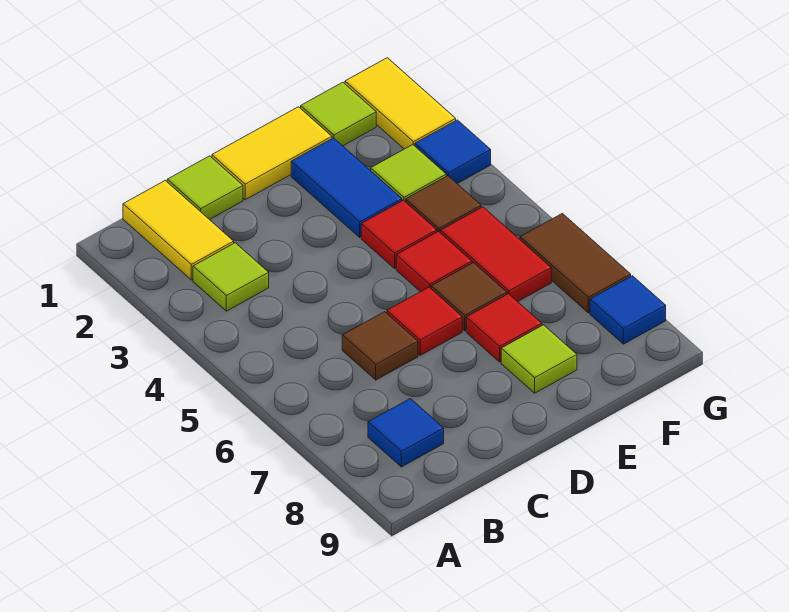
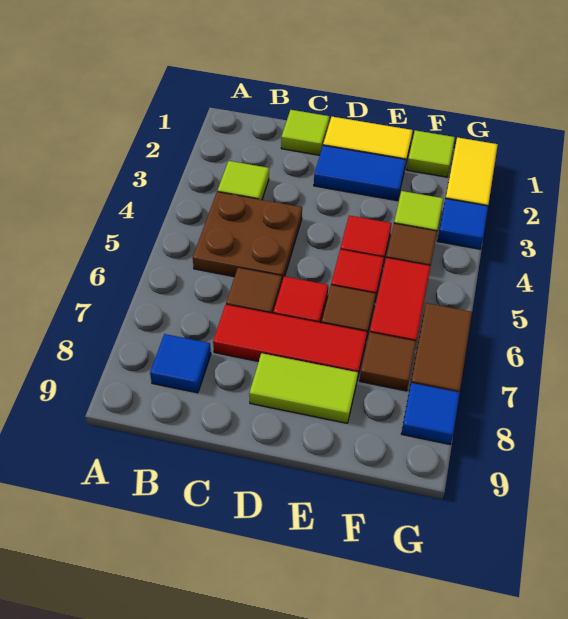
yellow tile B1:B2 level 1 -> none
none -> brown plate B4:C5 level 1
blue tile E2:E3 level 1 -> blue tile D2:E2 level 1
red tile E7 level 1 -> red tile C7:E7 level 1
lime tile E8 level 1 -> lime tile D8:E8 level 1
none -> brown tile F7 level 1

